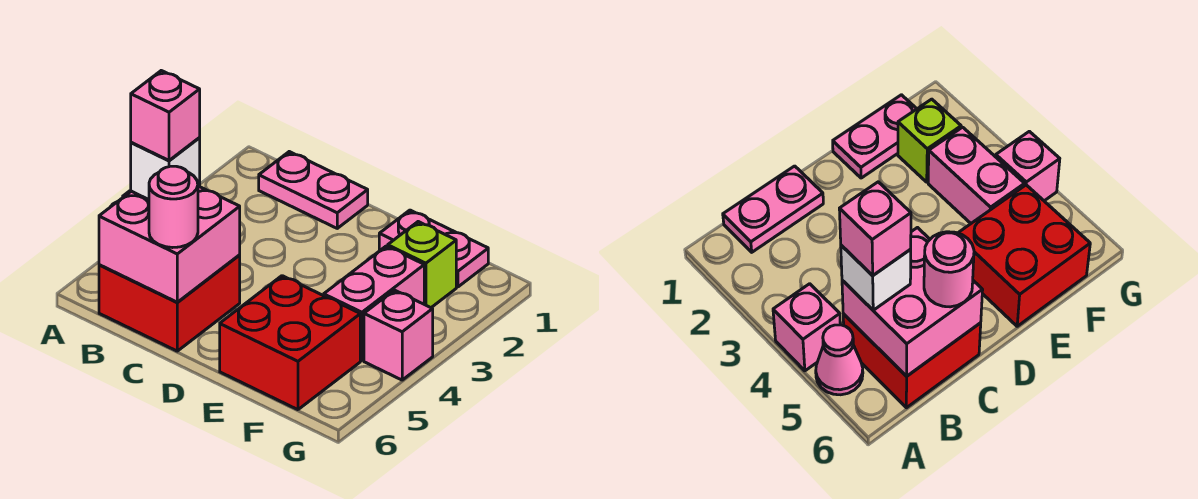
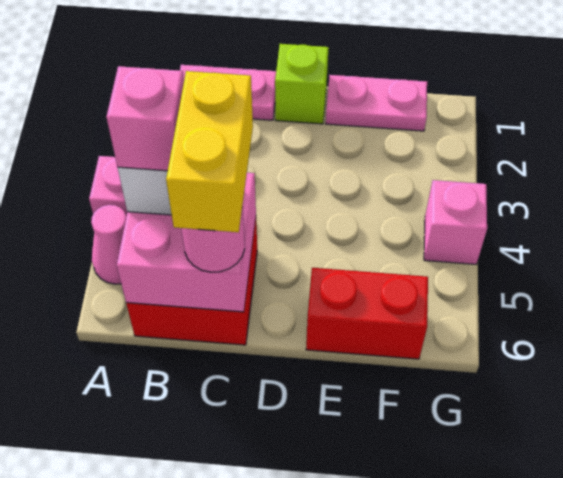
none -> yellow brick C5:C6 level 4
red brick E5:F6 level 1 -> red brick E6:F6 level 1
lime brick F2 level 1 -> lime brick D1 level 1
pink brick F3:F4 level 1 -> none

